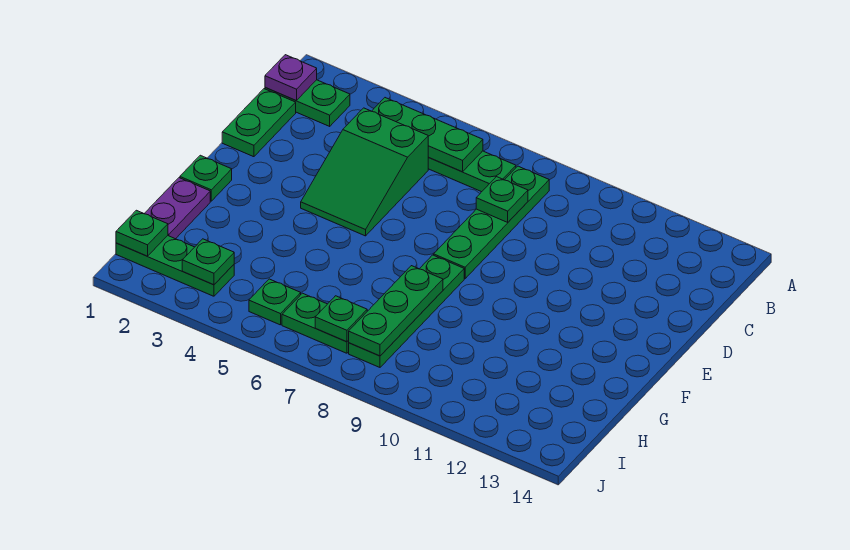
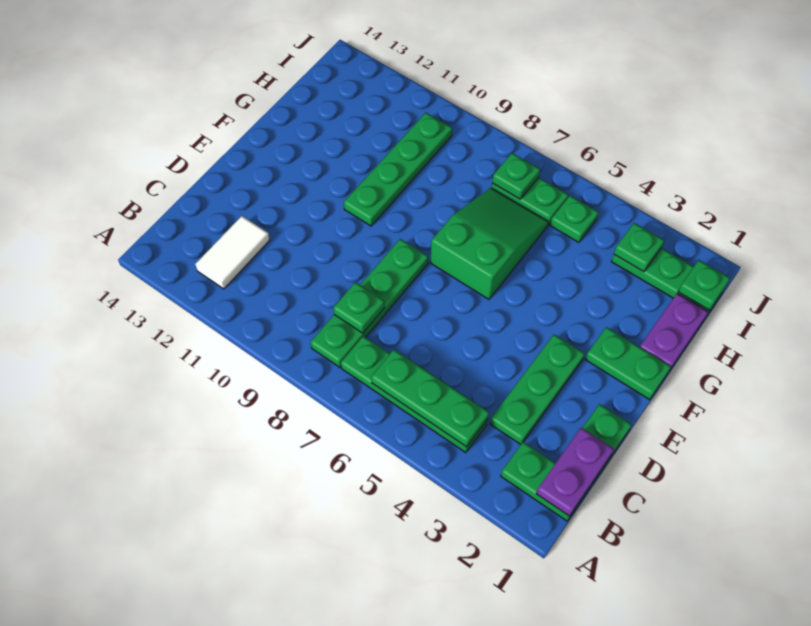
purple plate B1 level 2 -> purple plate B1:C1 level 2
none -> white tile B12:C12 level 1
green slope C4:E5 level 1 top C -> green slope F6:H7 level 1 top F
green plate F1 level 1 -> green plate F1:F2 level 1
green plate F8:I8 level 1 -> green plate F10:I10 level 1
green plate G8:I8 level 2 -> green plate C3:E3 level 1

